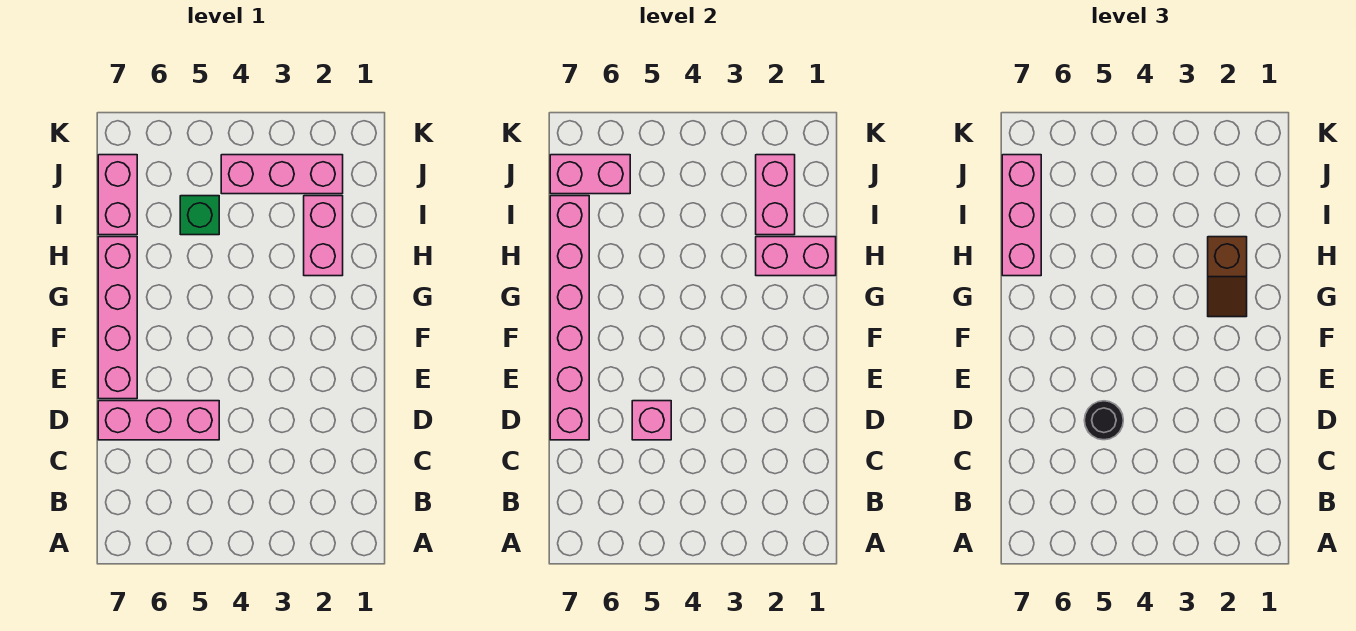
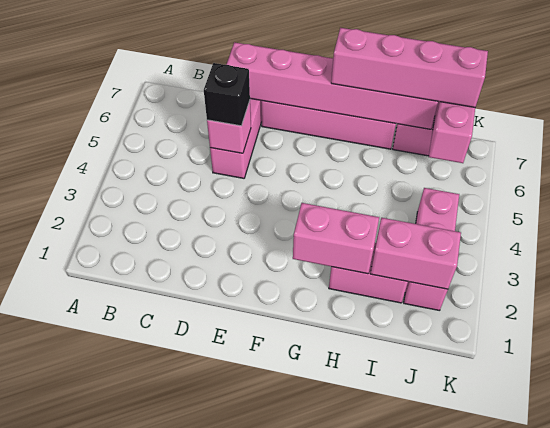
black round brick D5 level 3 -> black brick D5 level 3
brown slope G2:H2 level 3 top H -> none
pink brick H1:H2 level 2 -> pink brick G2:H2 level 2
pink brick H7:J7 level 3 -> pink brick G7:J7 level 3
green brick I5 level 1 -> none

